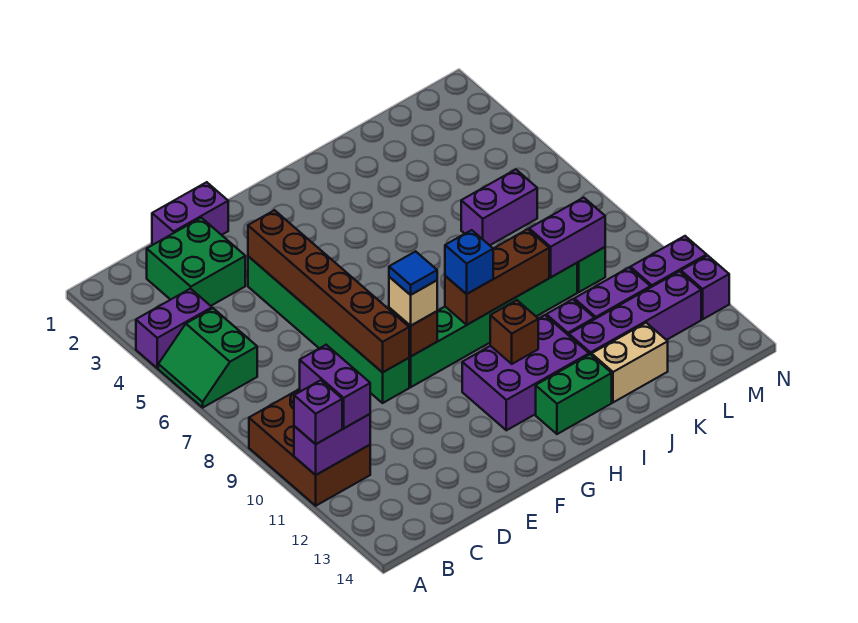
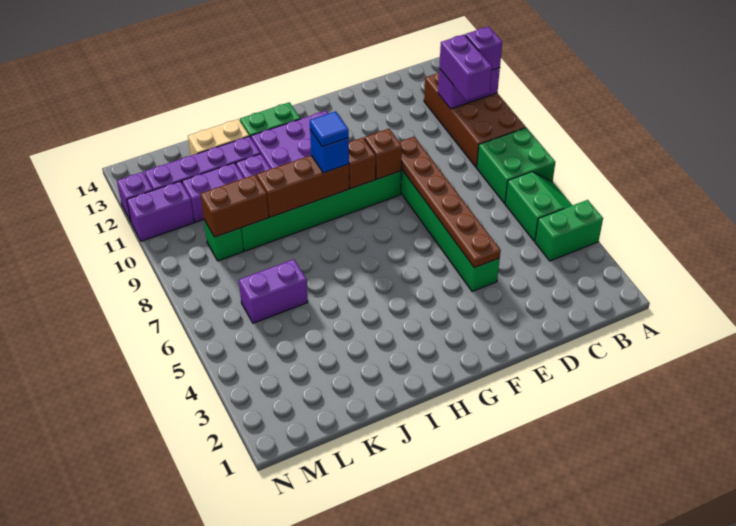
purple brick A4:B4 level 1 -> green brick A4:B4 level 1
brown brick A9:B11 level 1 -> brown brick A9:B12 level 1
green brick C2:D3 level 1 -> green brick A7:B8 level 1
purple brick D1:E1 level 1 -> none
brown brick E4:E9 level 2 -> brown plate E4:E9 level 2
tan brick F9 level 3 -> none
blue tile F9 level 4 -> blue tile H9 level 4
brown brick H11 level 2 -> brown brick G9 level 2
purple brick K9:L9 level 2 -> brown brick K9:L9 level 2

